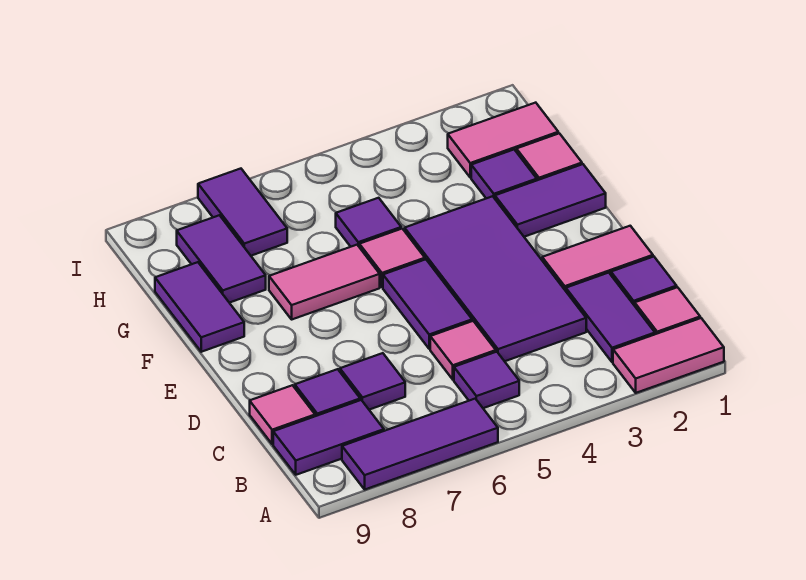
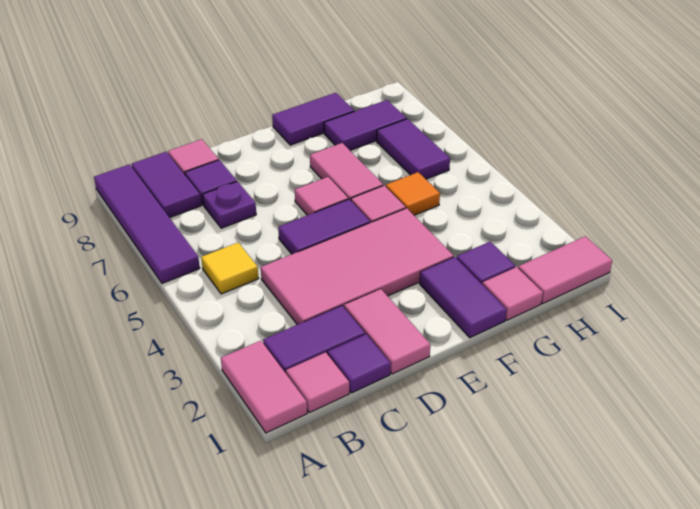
purple tile A6:A8 level 1 -> purple tile A6:A9 level 1
purple tile B5 level 1 -> yellow tile B5 level 1
purple tile C3:F4 level 1 -> pink tile C3:F4 level 1
pink tile C5 level 1 -> pink tile E6 level 1
purple tile C7 level 1 -> purple plate C7 level 1
purple tile G5 level 1 -> orange tile G5 level 1
pink tile H1:H2 level 1 -> pink tile H1:I1 level 1
purple tile H7:I7 level 1 -> purple tile H6:H7 level 1

